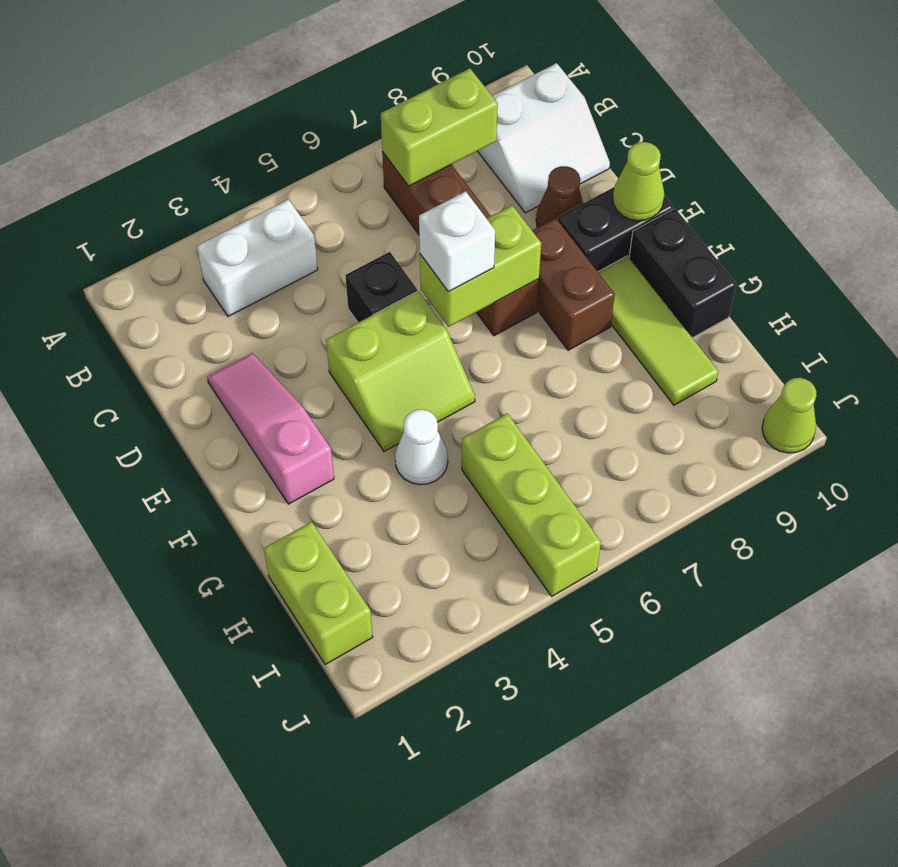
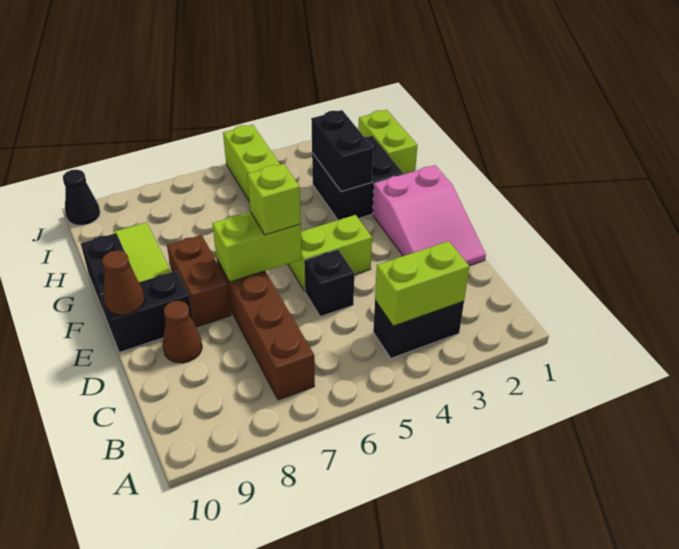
white brick B3:B4 level 1 -> black brick B3:B4 level 1
lime brick B7:B8 level 2 -> lime brick B3:B4 level 2
white slope B9:C10 level 1 top B -> none
pink slope D2:F2 level 1 top F -> pink slope D1:F2 level 1 top F
white brick E6 level 3 -> lime brick E6 level 3
lime cone E10 level 2 -> brown cone E10 level 2
none -> black brick G2:H3 level 1
none -> black brick G3:H3 level 2
white cone G4 level 1 -> none
lime cone J10 level 1 -> black cone J10 level 1

